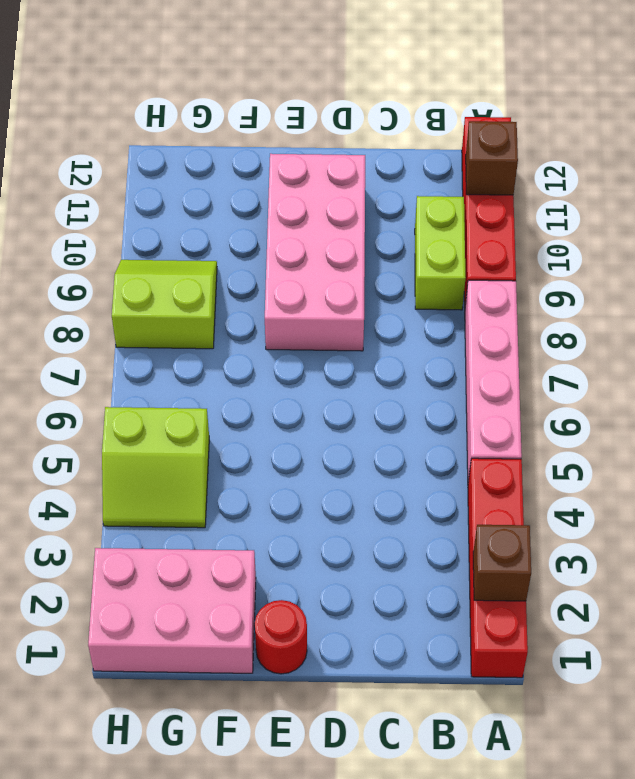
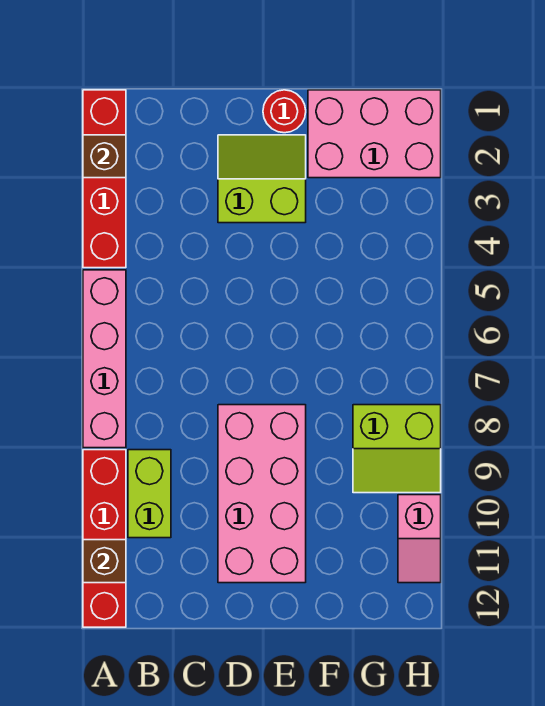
lime slope G4:H5 level 1 top 5 -> lime slope D2:E3 level 1 top 3
none -> pink slope H10:H11 level 1 top 10

